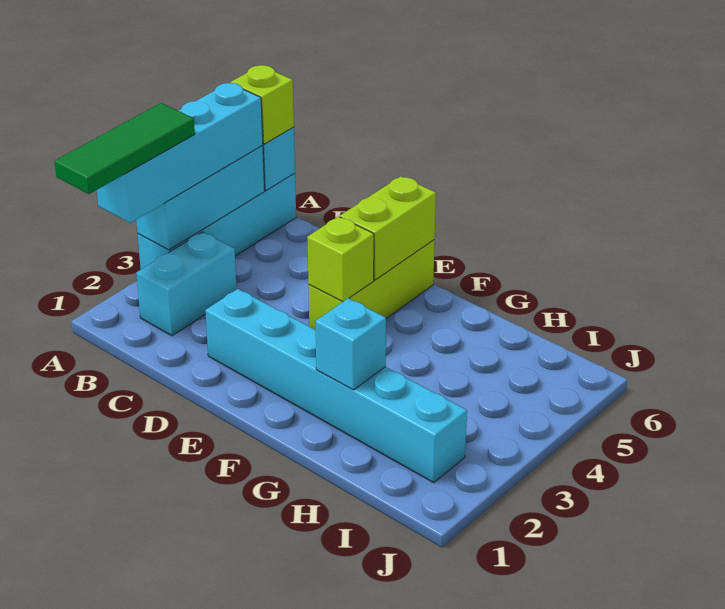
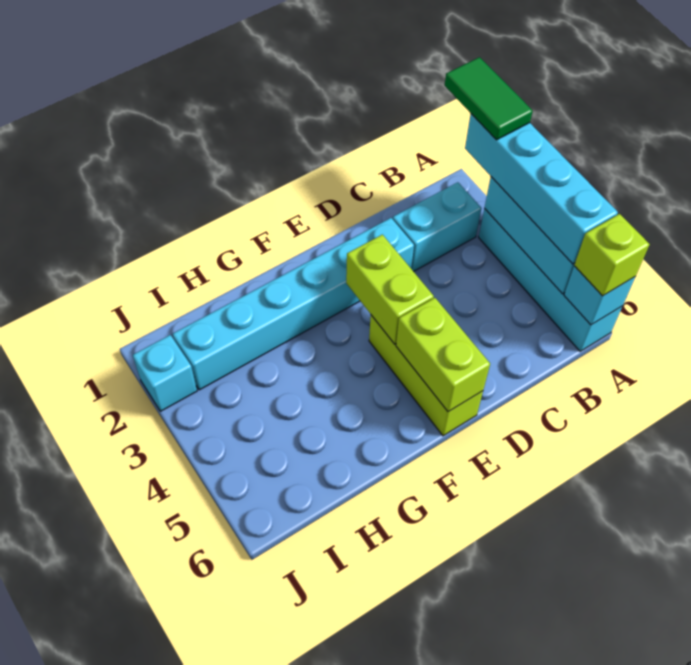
green tile A1:A3 level 4 -> green tile A1:A2 level 4
cyan brick B2:B3 level 1 -> cyan brick B2:C2 level 1
lime brick E4 level 2 -> lime brick E3:E4 level 2
cyan brick G2 level 2 -> cyan brick J2 level 1

